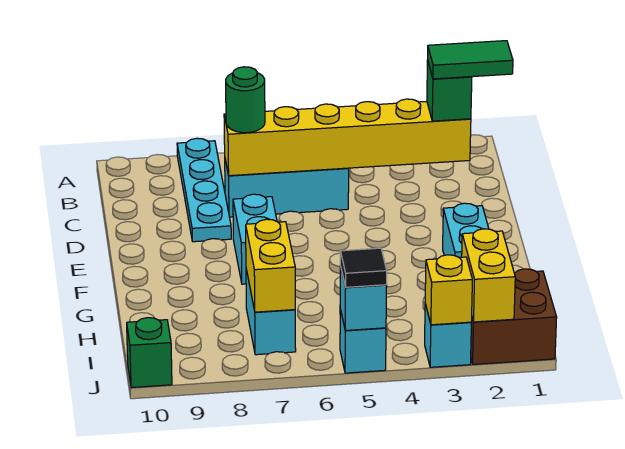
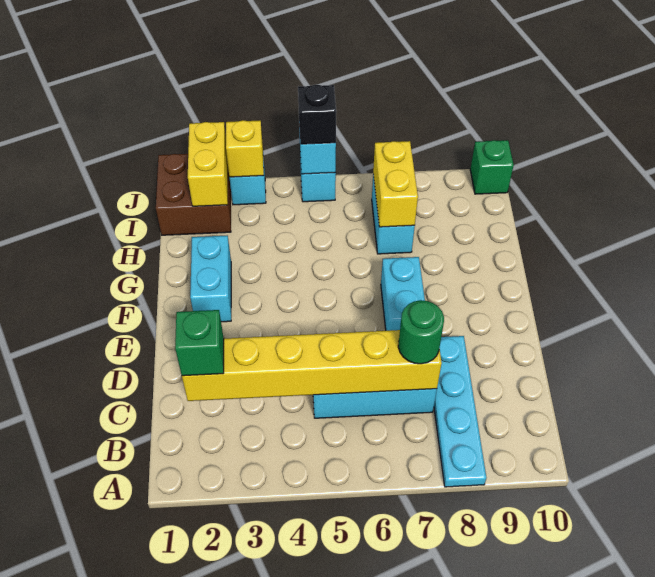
green tile C1:C2 level 4 -> none
black tile J5 level 3 -> black brick J5 level 3

